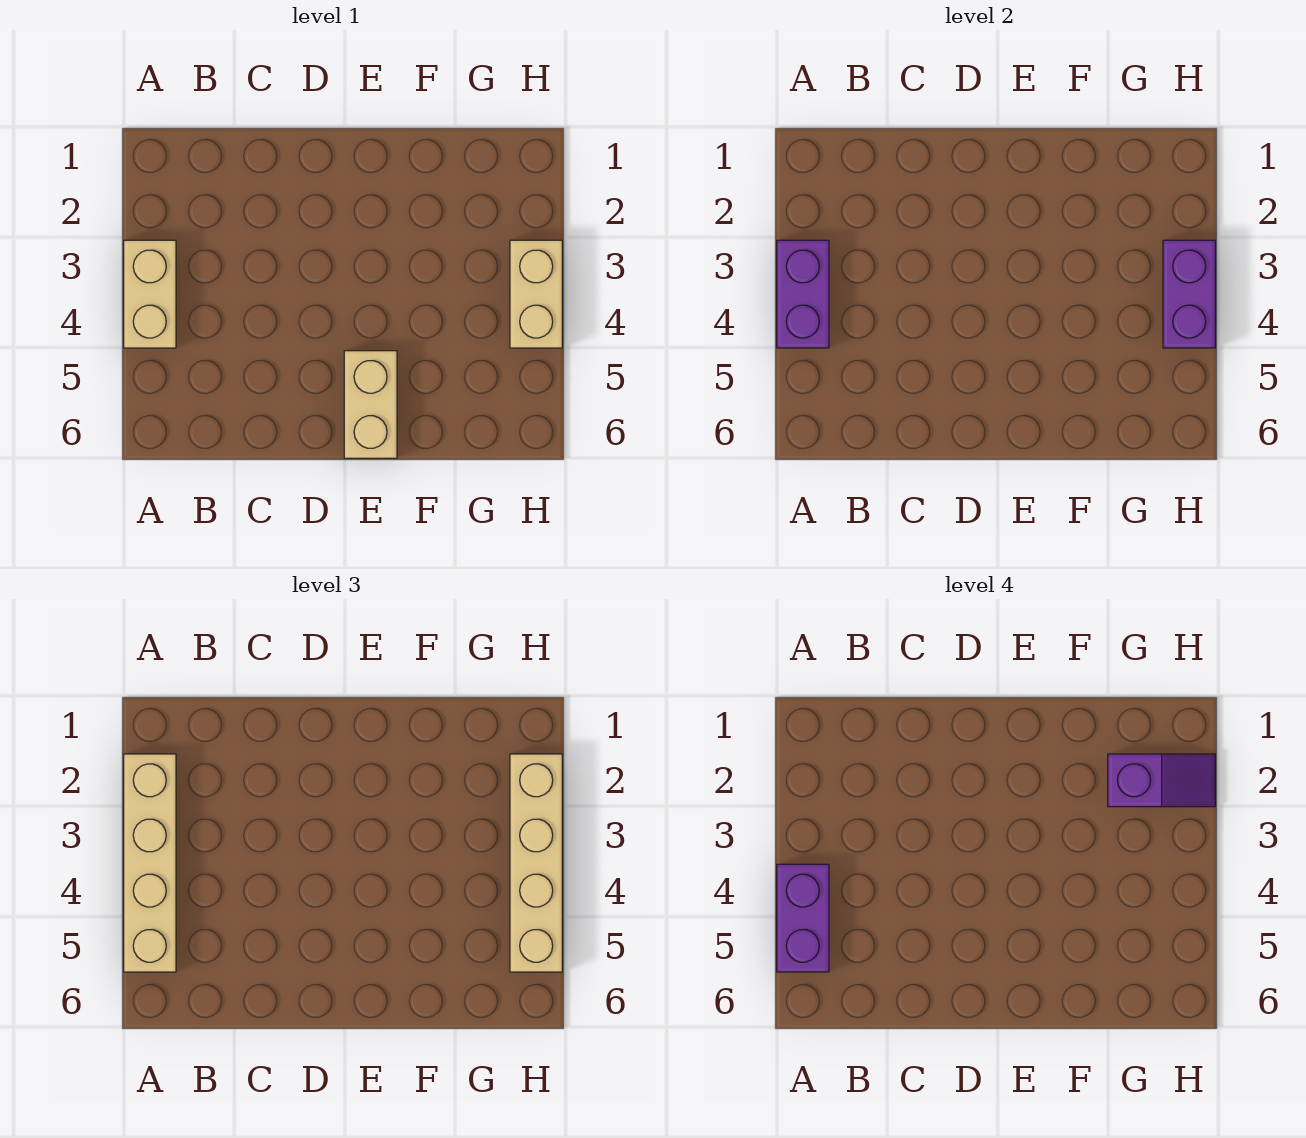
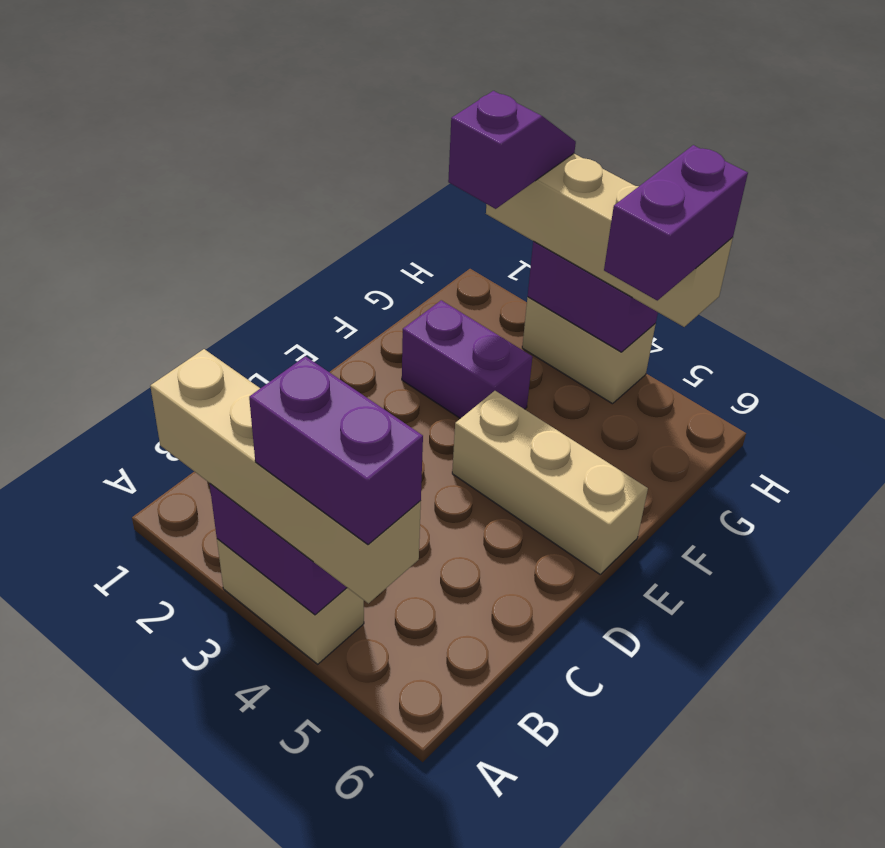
tan brick E5:E6 level 1 -> tan brick E4:E6 level 1
none -> purple brick F2:F3 level 1
none -> purple brick G5:H5 level 4

